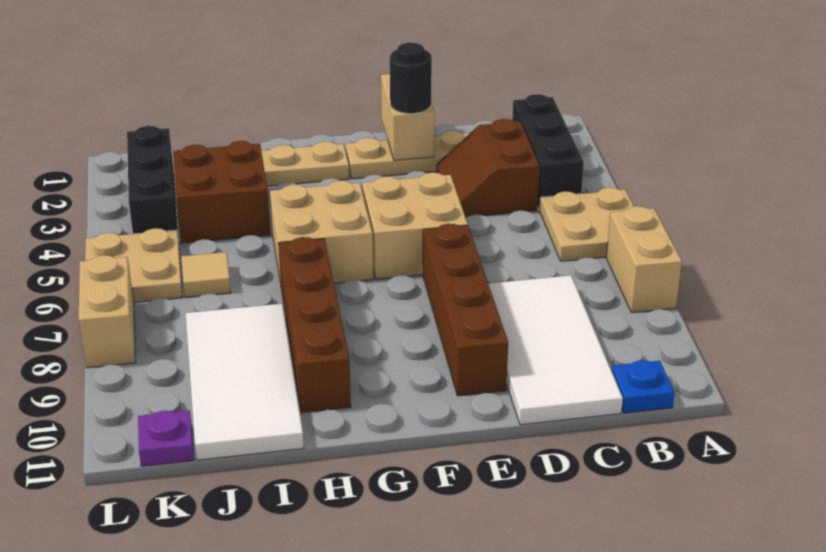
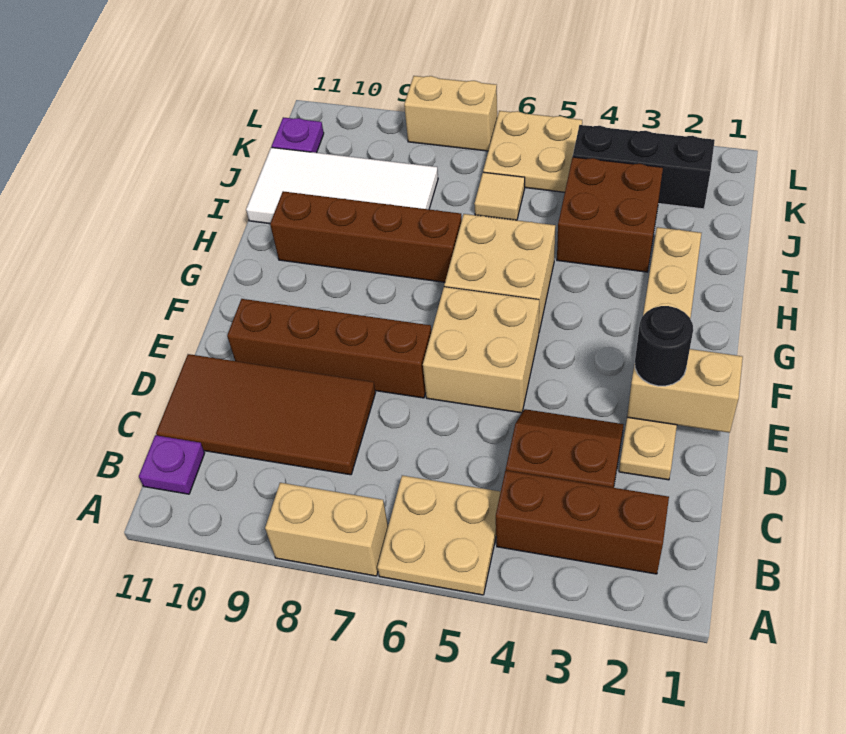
black brick B2:B4 level 1 -> brown brick B2:B4 level 1
blue plate B11 level 1 -> purple plate B11 level 1
white tile C8:D11 level 1 -> brown tile C8:D11 level 1

